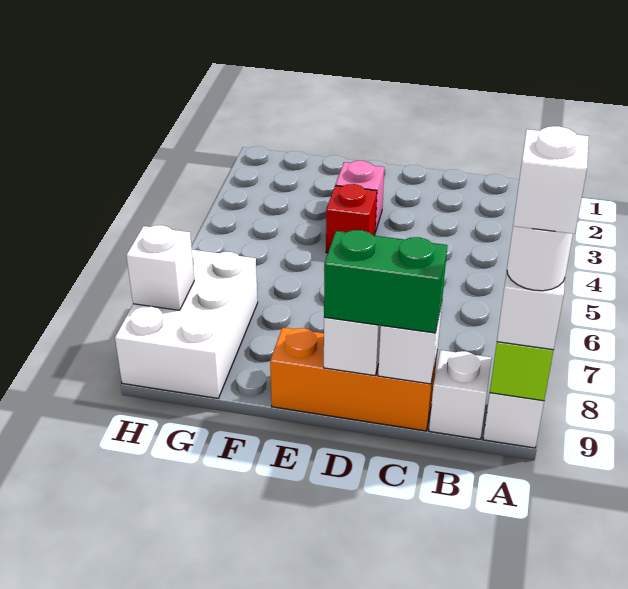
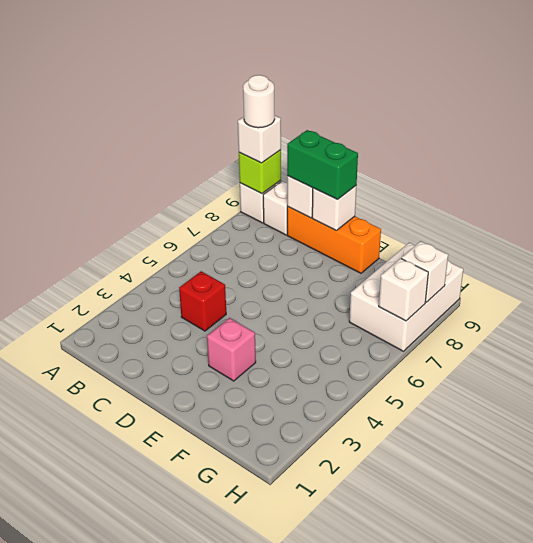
white brick A9 level 5 -> white brick H7 level 2
red brick E4 level 1 -> red brick C4 level 1

